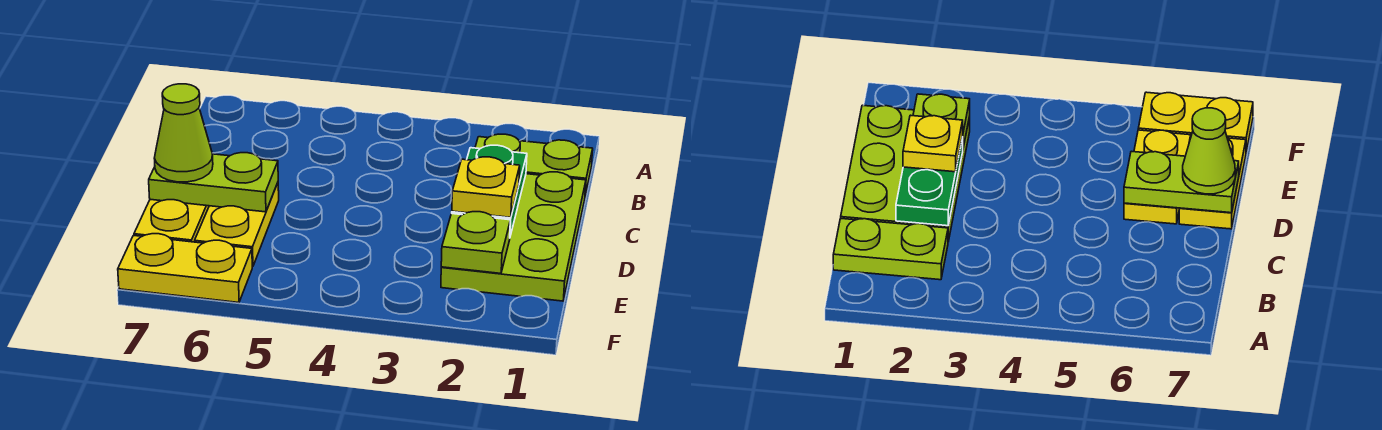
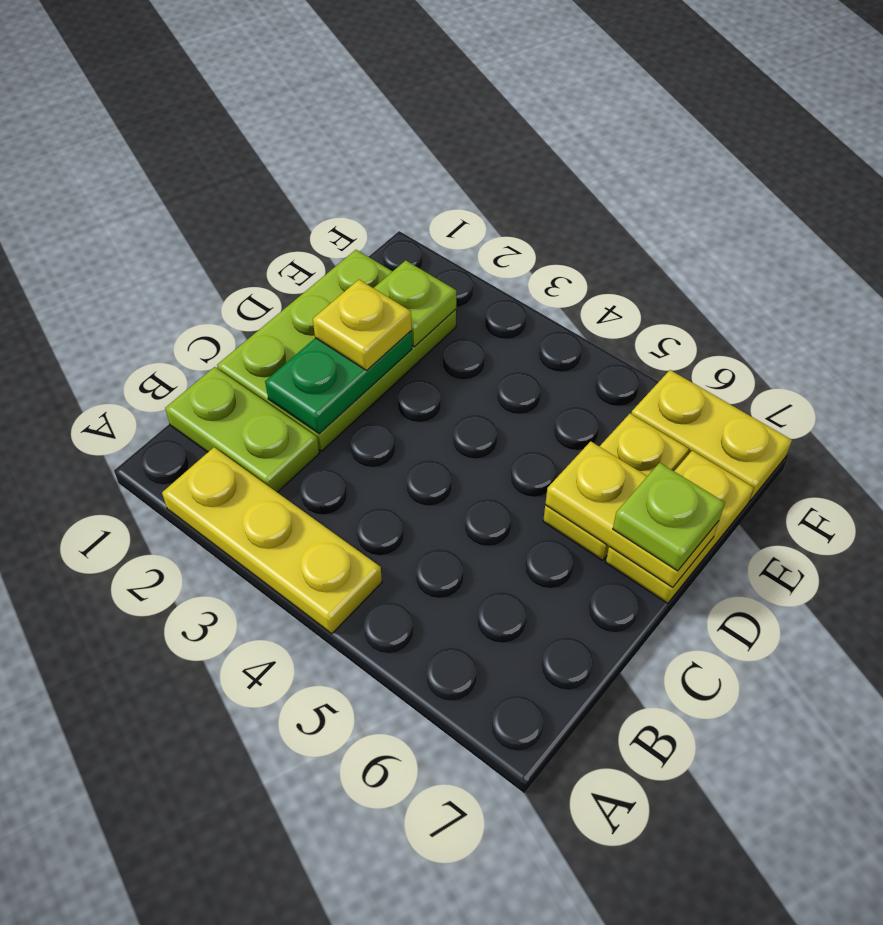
none -> yellow plate A2:A4 level 1
lime plate D6:D7 level 2 -> yellow plate D6:D7 level 2
lime cone D7 level 3 -> lime plate D7 level 3

